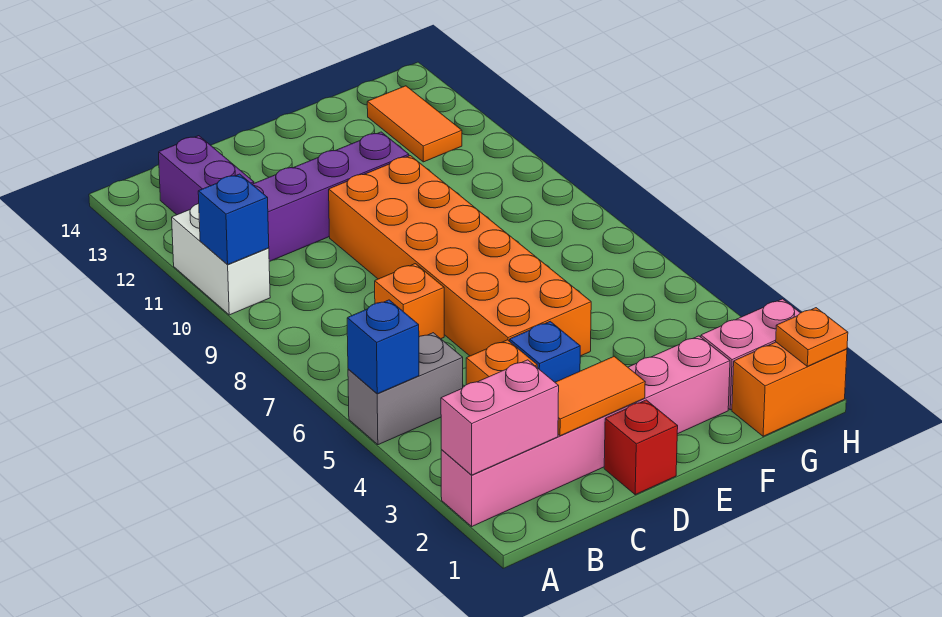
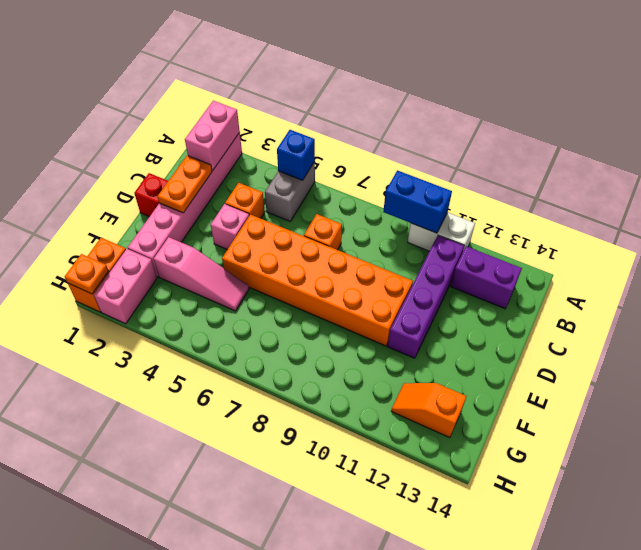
blue brick A10 level 2 -> blue brick A9:A10 level 2
orange tile C2:D2 level 2 -> orange plate C2:D2 level 2
blue brick D4 level 1 -> pink brick D4 level 1
none -> pink slope F3:F5 level 1 top 3
orange tile G12:G13 level 1 -> orange slope G12:G13 level 1 top 13

